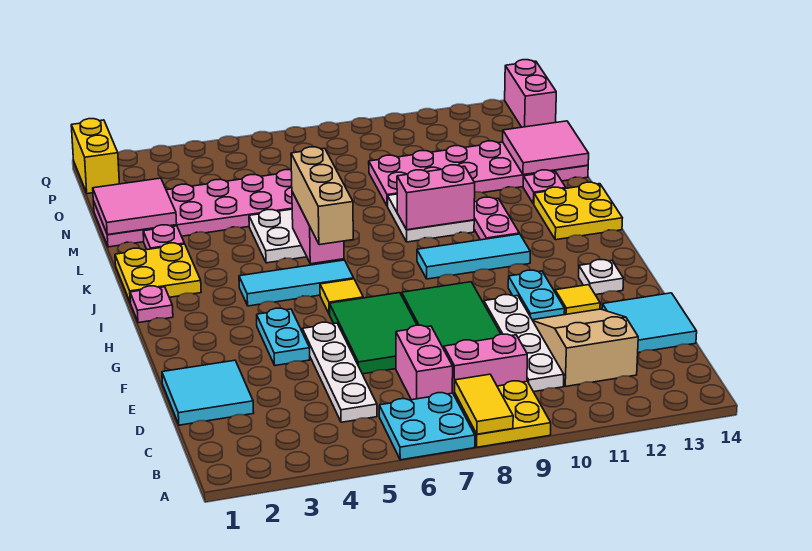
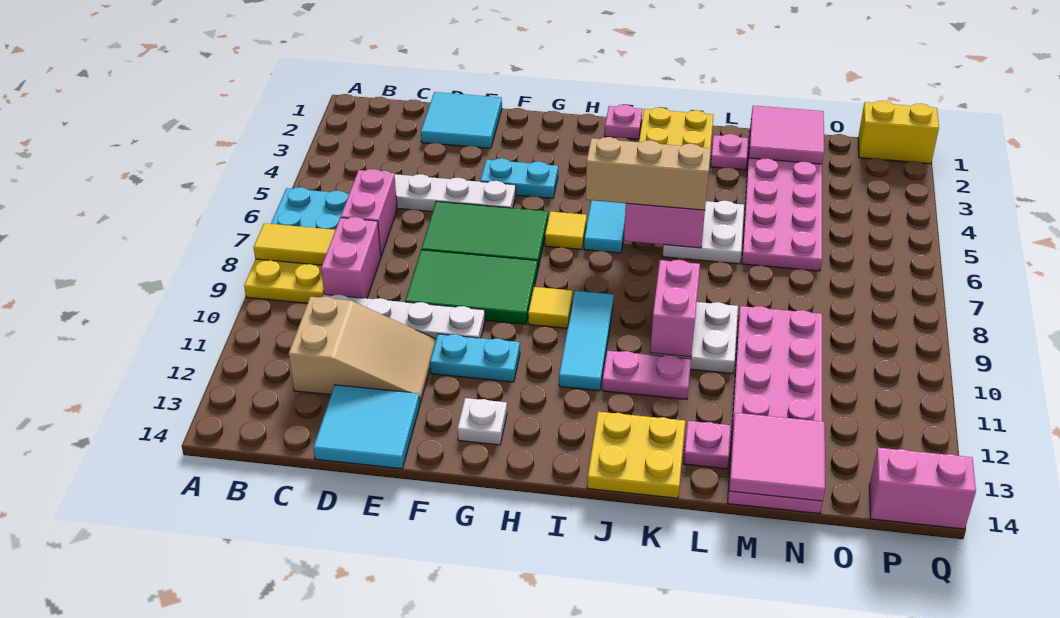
pink brick C7:D7 level 1 -> pink brick C6:C7 level 1
yellow tile F12 level 1 -> yellow tile H9 level 1

